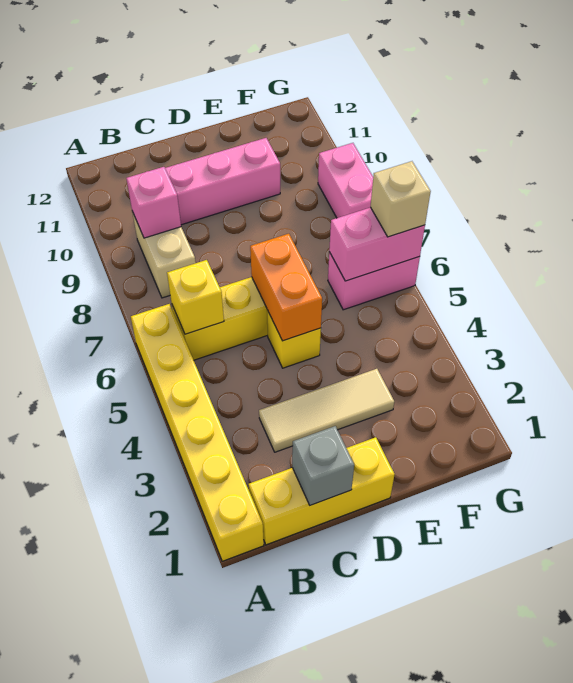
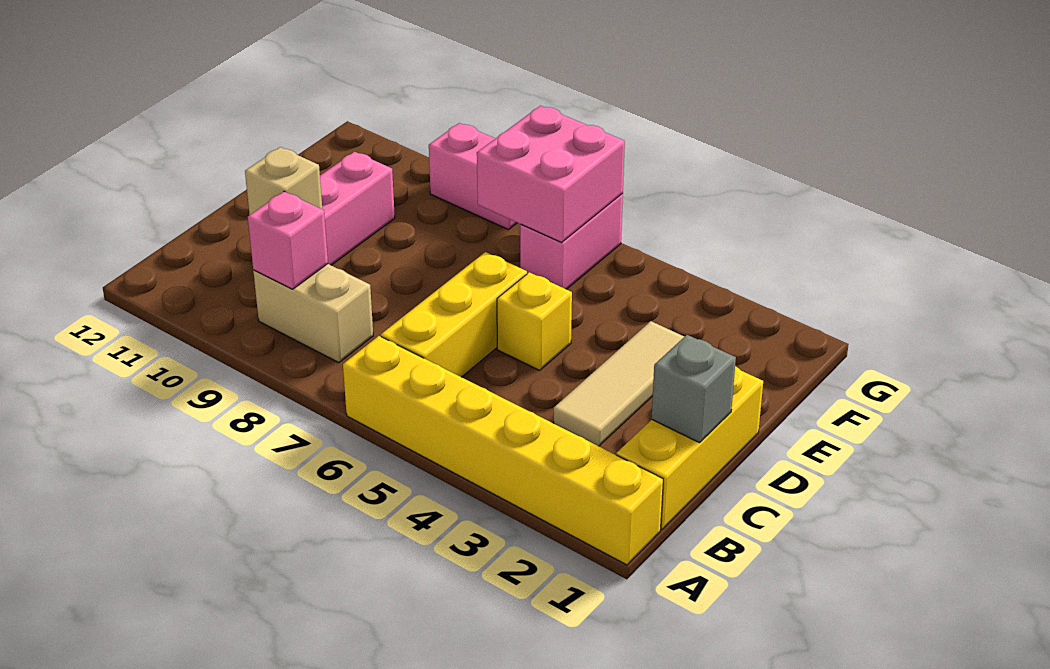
yellow brick B6 level 2 -> none
orange brick D5:D6 level 2 -> none
pink brick F6:G6 level 2 -> pink brick F6:G7 level 2
tan brick G6 level 3 -> tan brick C10 level 2

